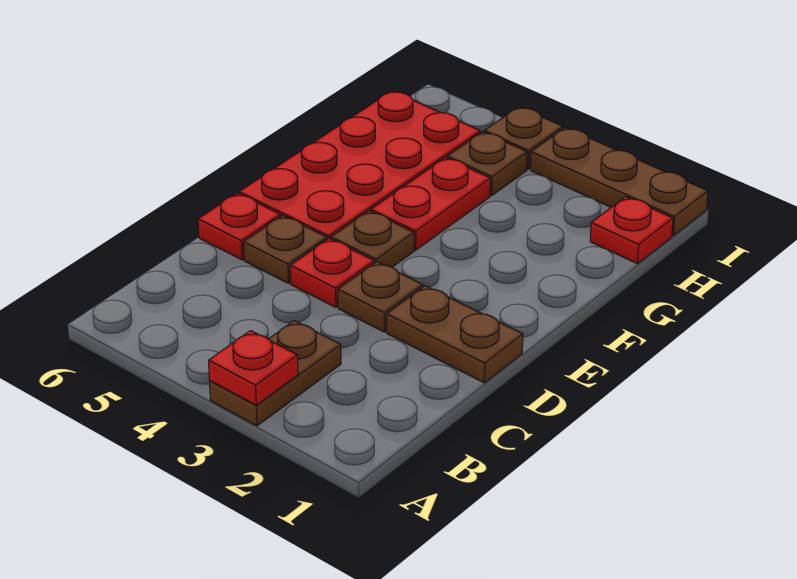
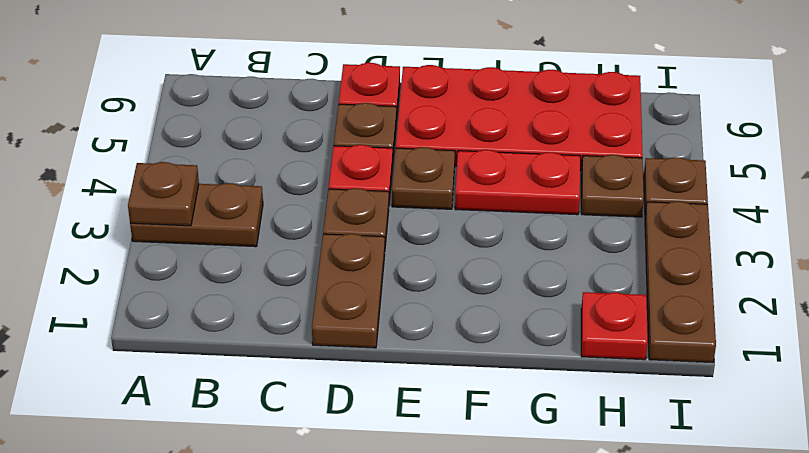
red plate A3 level 2 -> brown plate A3 level 2

